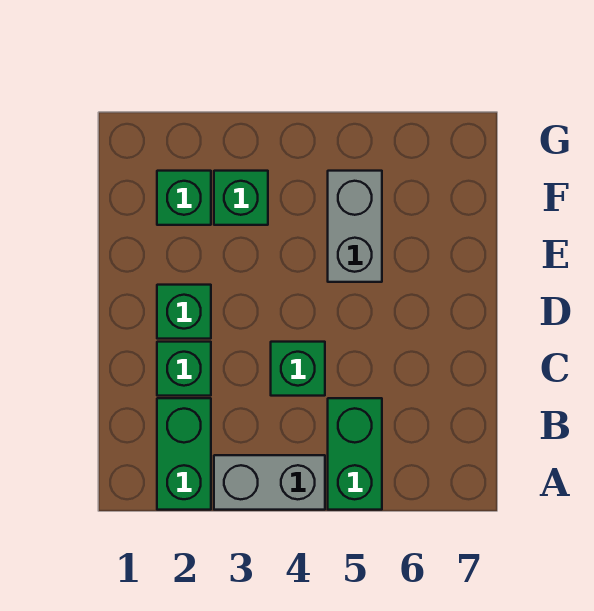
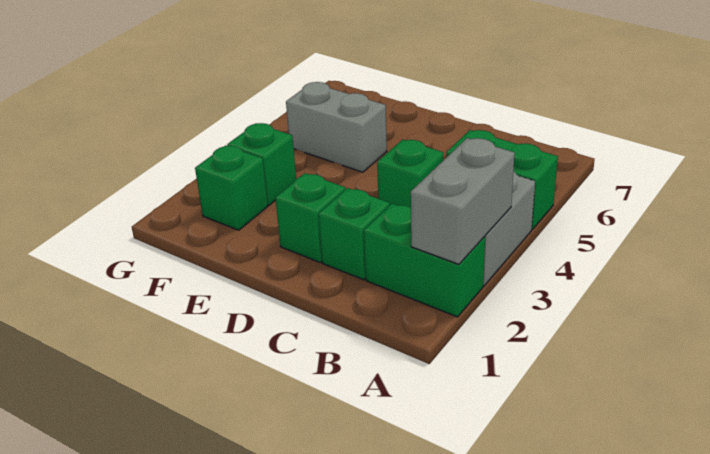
none -> grey brick A2:A3 level 2

